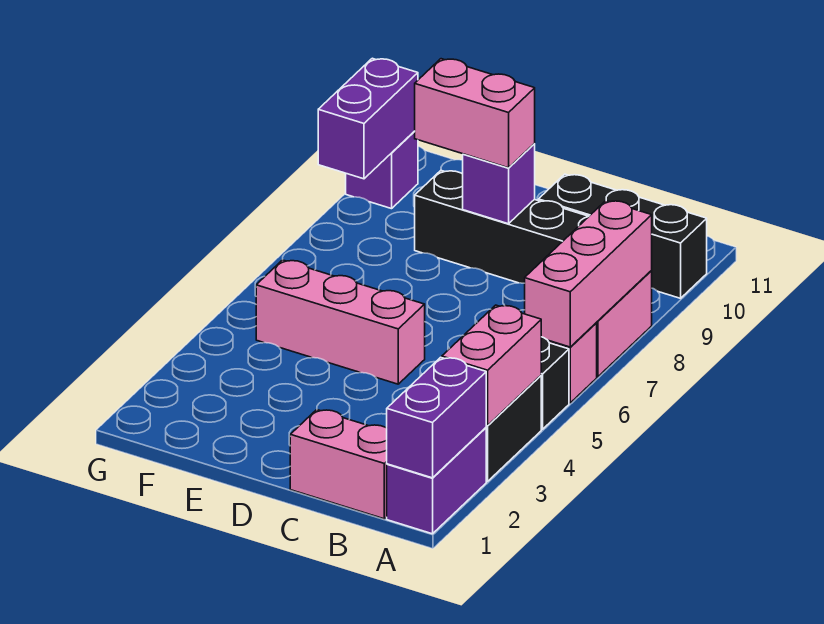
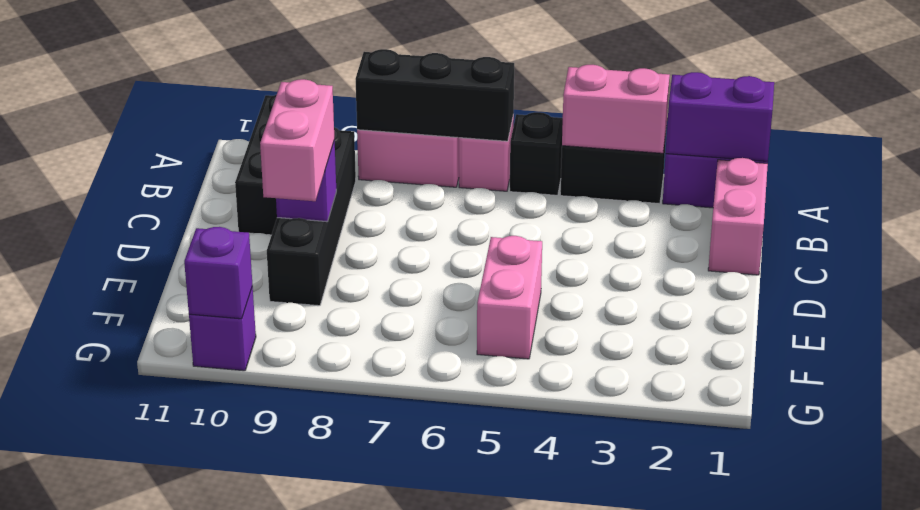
pink brick A6:A8 level 2 -> black brick A6:A8 level 2
pink brick D5:F5 level 1 -> pink brick E5:F5 level 1
purple brick G9:G10 level 2 -> purple brick G10 level 2

